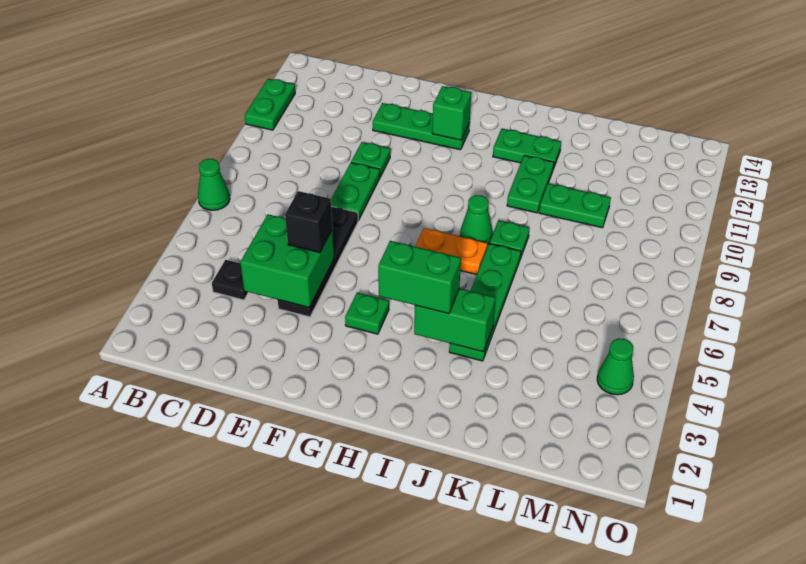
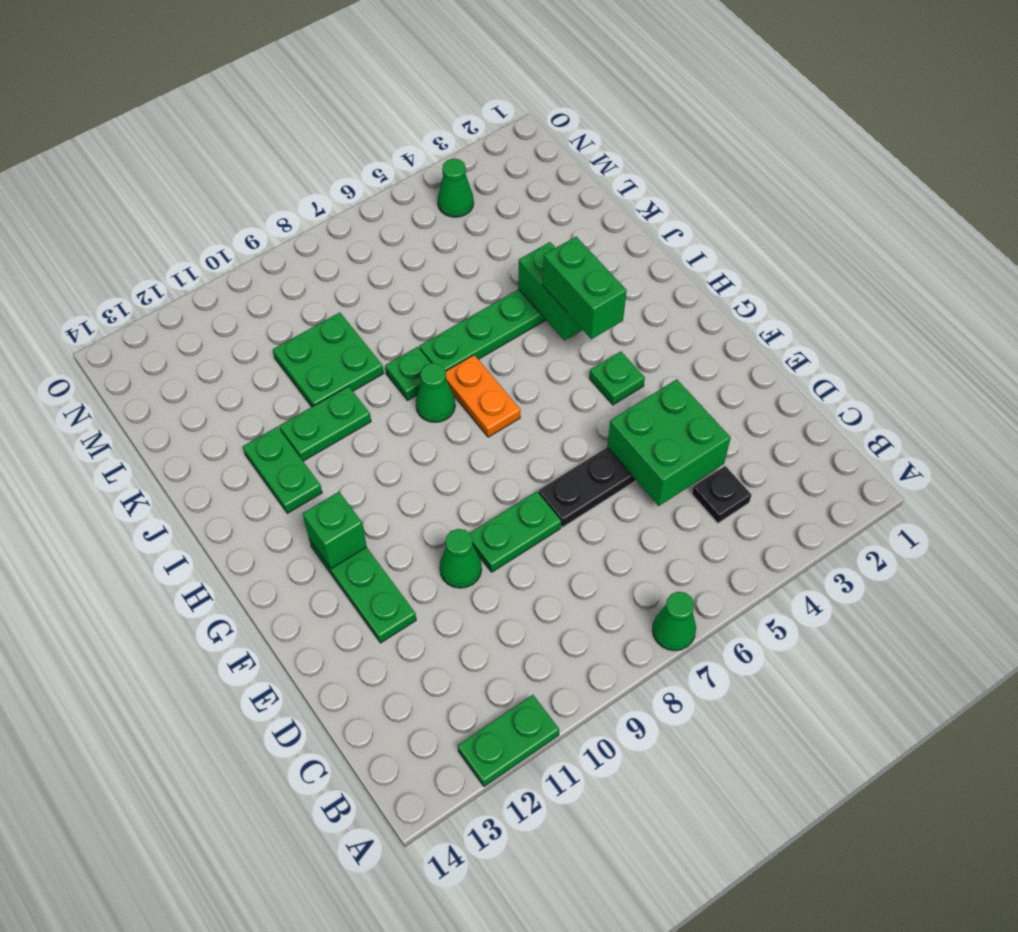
black brick E5 level 3 -> none
green plate E10 level 1 -> green cone E10 level 1
green plate K10:L10 level 1 -> green plate K9:L10 level 1

